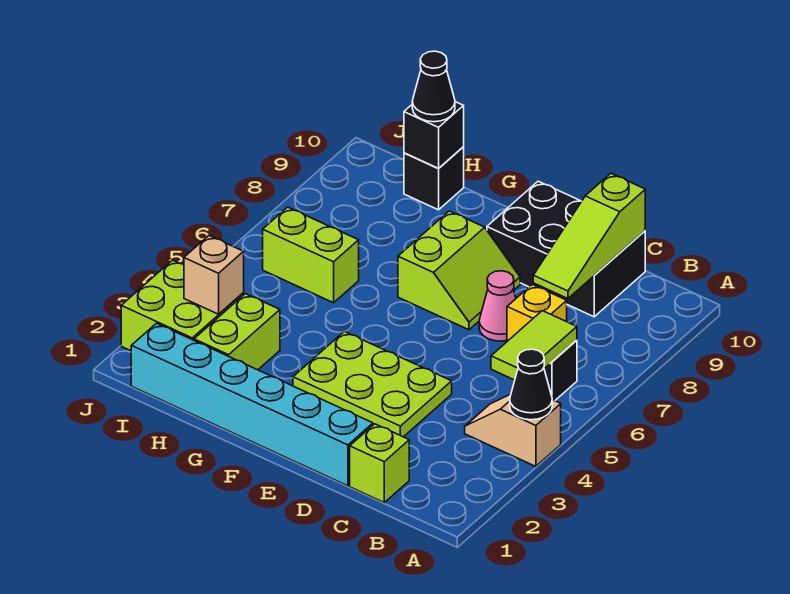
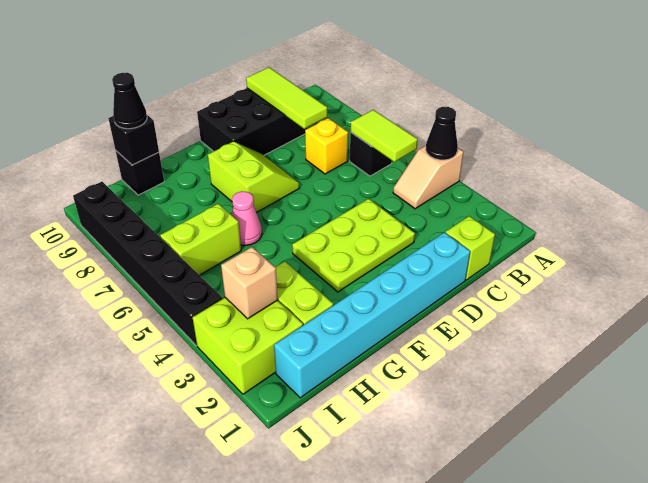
lime slope C8:C10 level 2 top 10 -> lime tile C8:C10 level 2
pink cone D7 level 1 -> pink cone G6 level 1
none -> black brick J4:J9 level 1

